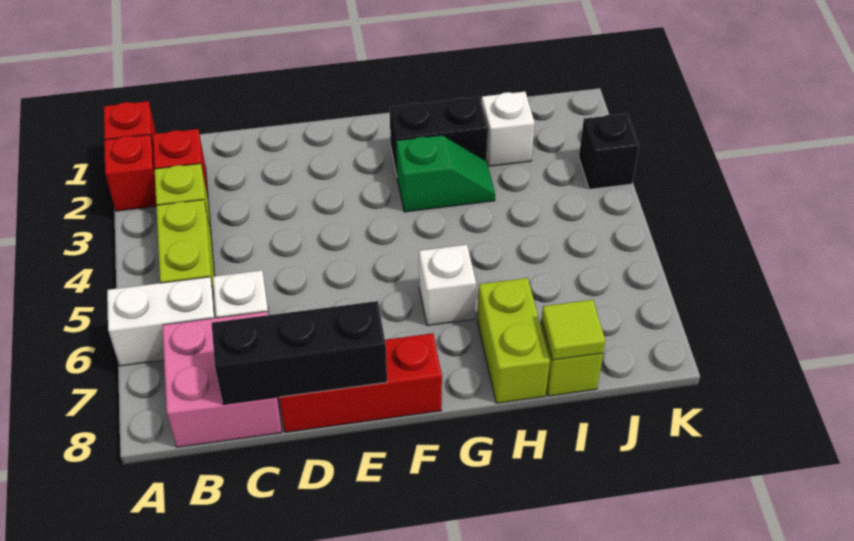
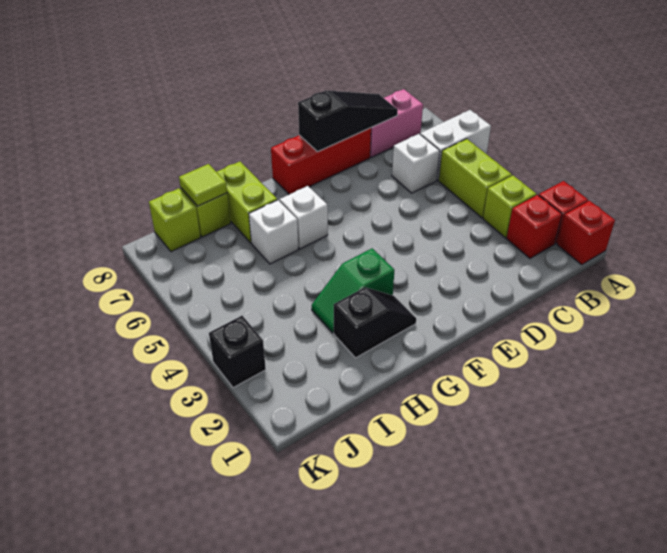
pink brick B7:C8 level 1 -> pink brick B8:C8 level 1
black brick C8:E8 level 2 -> black slope C8:E8 level 2 top E
black brick G2:H2 level 1 -> black slope G2:H2 level 1 top H
white brick I2 level 1 -> white brick H6 level 1
none -> lime brick J8 level 1

